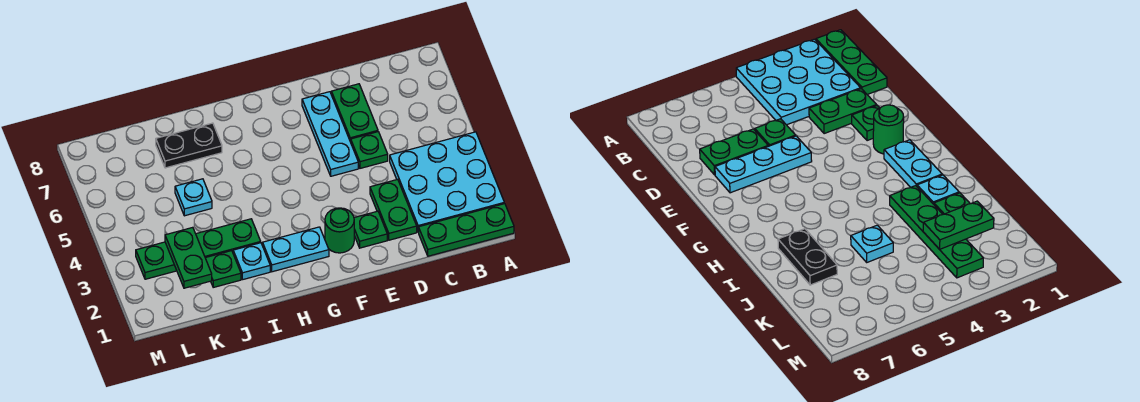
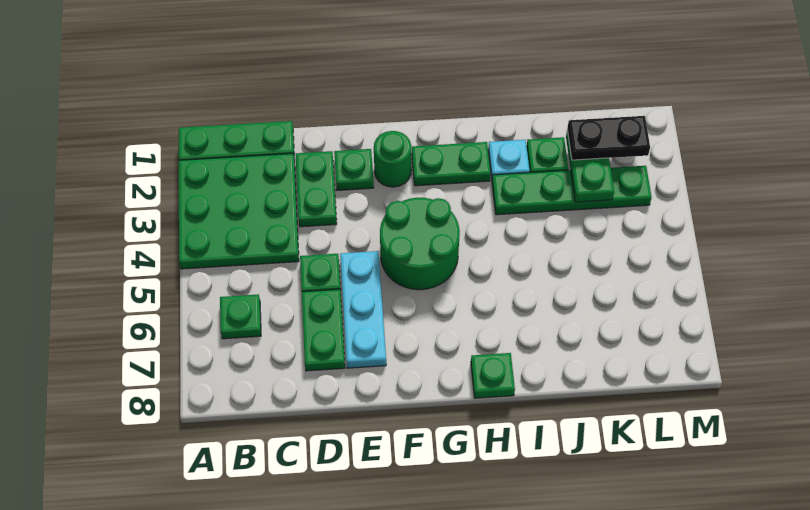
cyan plate A2:C4 level 1 -> green plate A2:C4 level 1
none -> green plate B6 level 1
none -> green round brick F4:G5 level 1
cyan plate G2:H2 level 1 -> green plate G2:H2 level 1
none -> green plate H8 level 1
black plate I7:J7 level 1 -> black plate K2:L2 level 3
cyan plate J5 level 1 -> none

